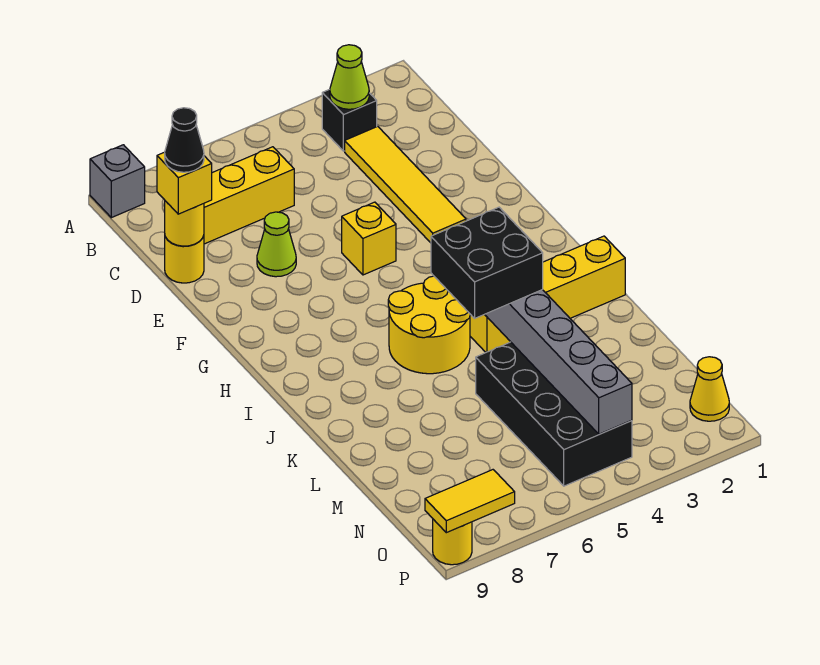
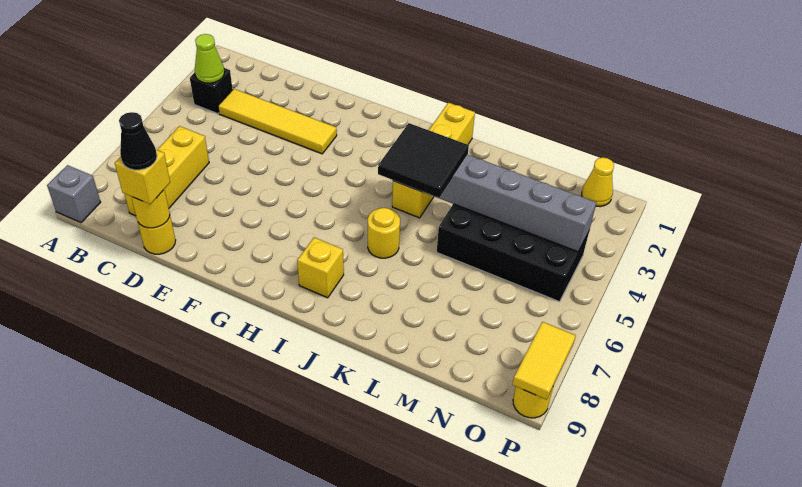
lime cone E7 level 1 -> none
yellow brick F5 level 1 -> yellow brick I8 level 1
yellow round brick I5:J6 level 1 -> yellow round brick J6 level 1
black brick J4:K5 level 3 -> black tile J4:K5 level 3

